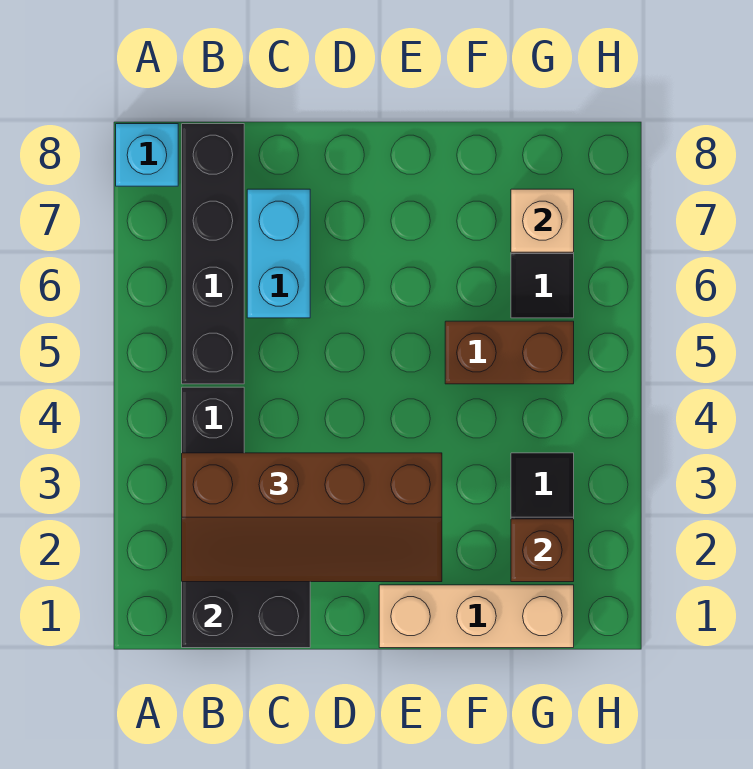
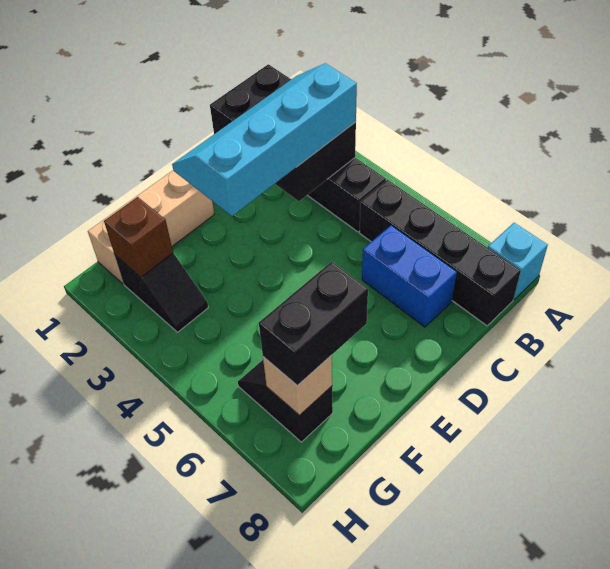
brown slope B2:E3 level 3 top 3 -> cyan slope B2:E3 level 3 top 3
cyan brick C6:C7 level 1 -> blue brick C6:C7 level 1
brown brick F5:G5 level 1 -> none
none -> black brick F7:G7 level 3

